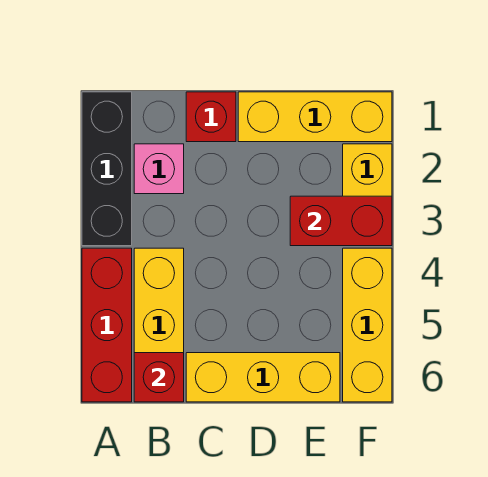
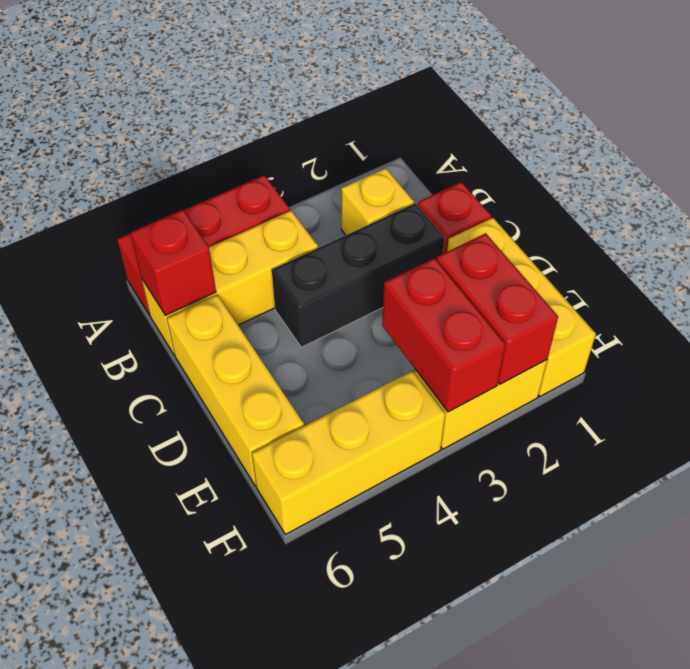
black brick A1:A3 level 1 -> black brick C2:C4 level 1
pink brick B2 level 1 -> yellow brick B2 level 1
none -> red brick E2:F2 level 2

